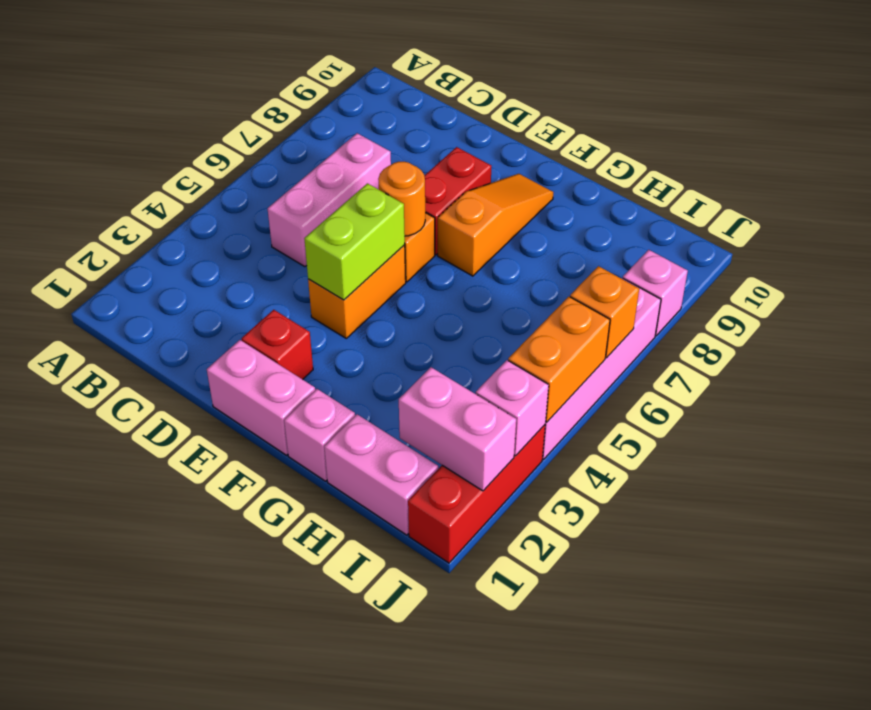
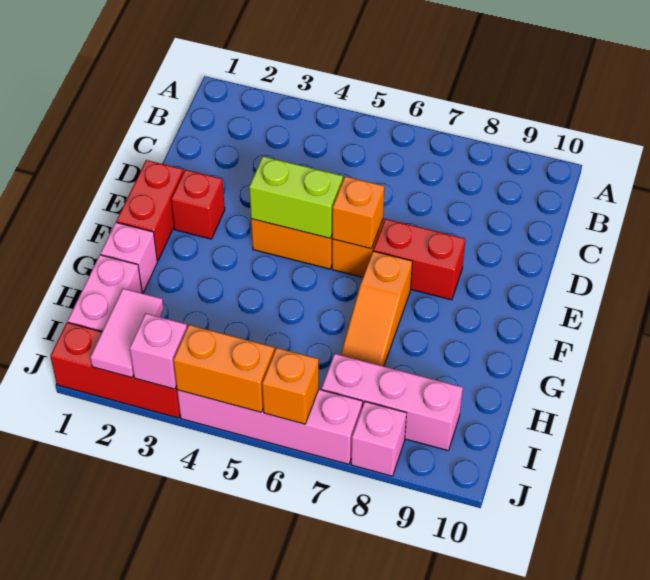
pink brick C5:C7 level 1 -> pink brick I7:I9 level 1
pink brick E1:F1 level 1 -> red brick E1:F1 level 1
orange round brick E6 level 2 -> orange brick E6 level 2
orange slope F7:F9 level 1 top 7 -> orange slope F7:H7 level 1 top F
pink brick I2:J2 level 2 -> pink tile I2:J2 level 2

